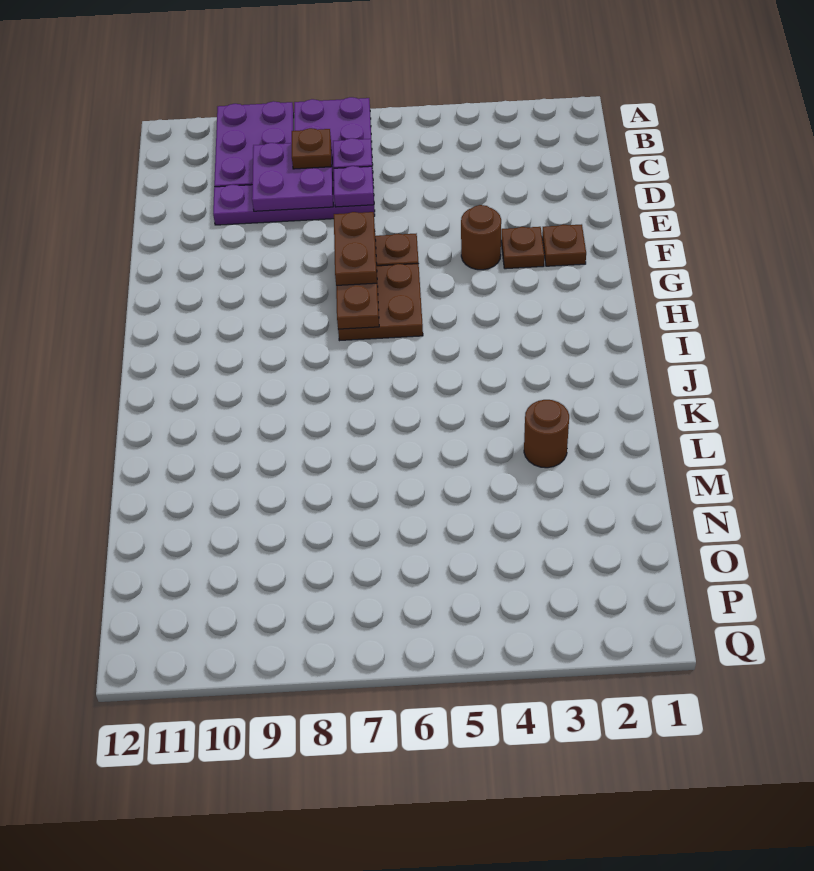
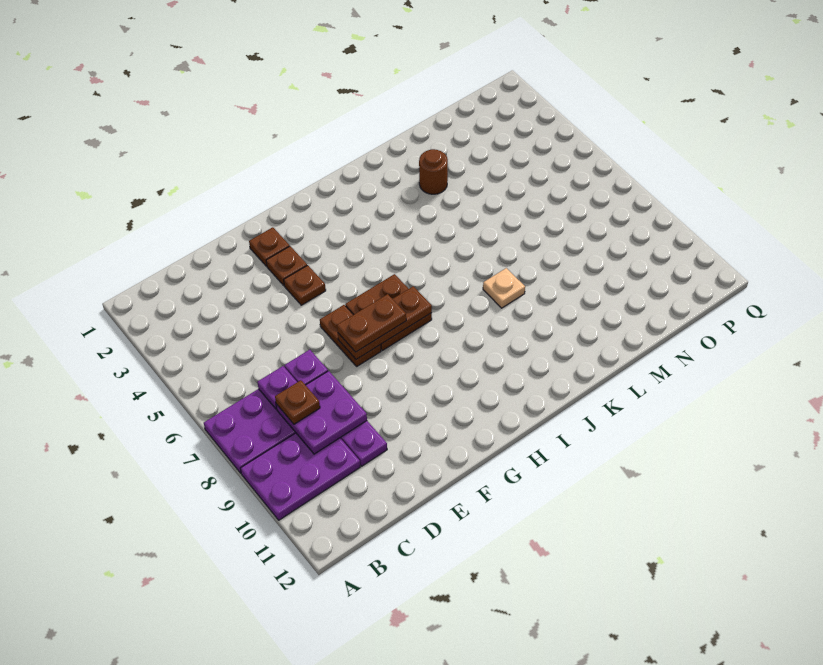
brown round brick F4 level 1 -> brown plate F4 level 1
none -> tan plate K8 level 1

